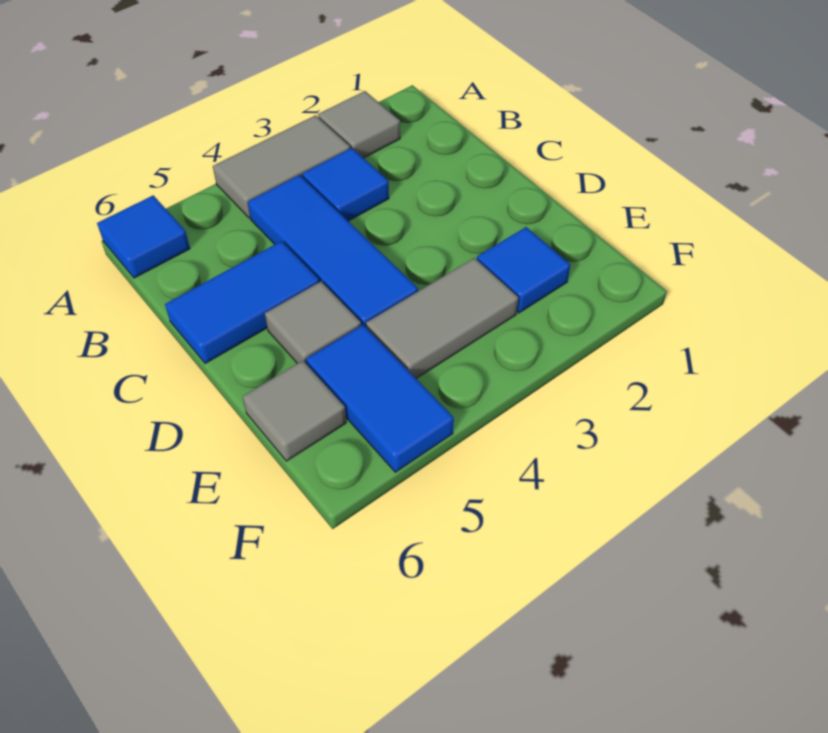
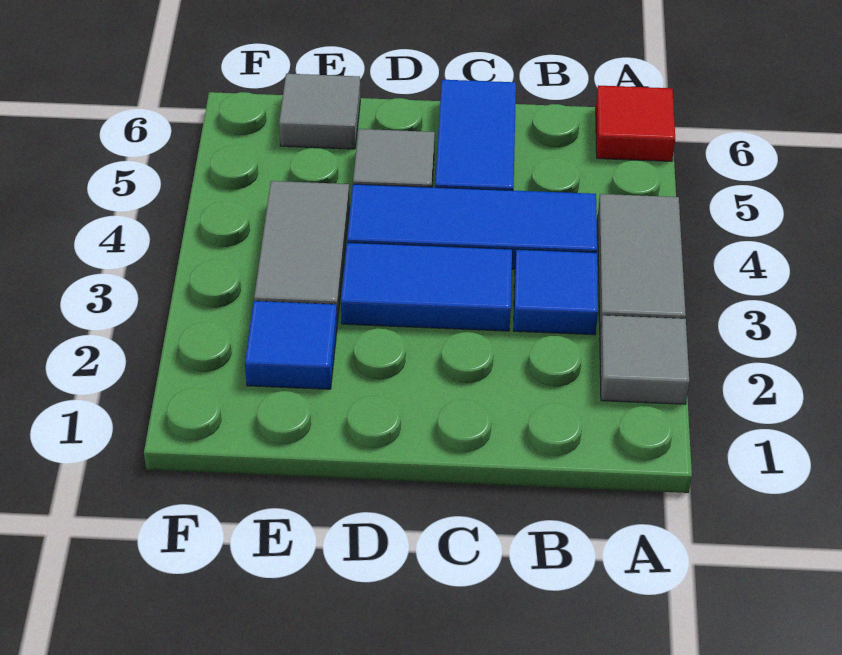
blue tile A6 level 1 -> red tile A6 level 1
blue tile E5:F5 level 1 -> blue tile C3:D3 level 1

